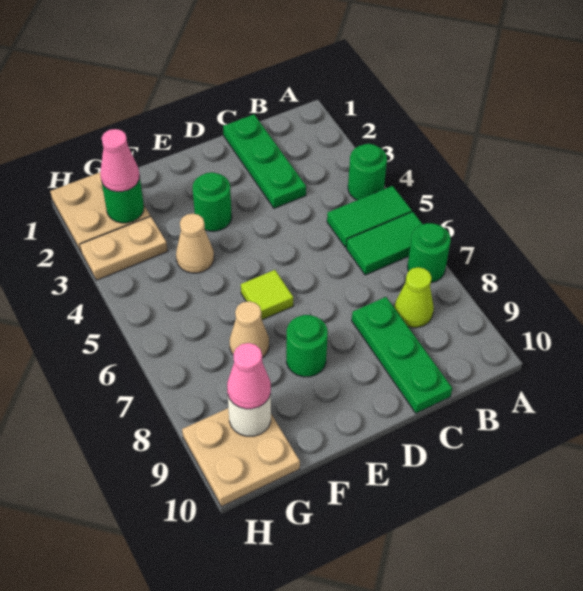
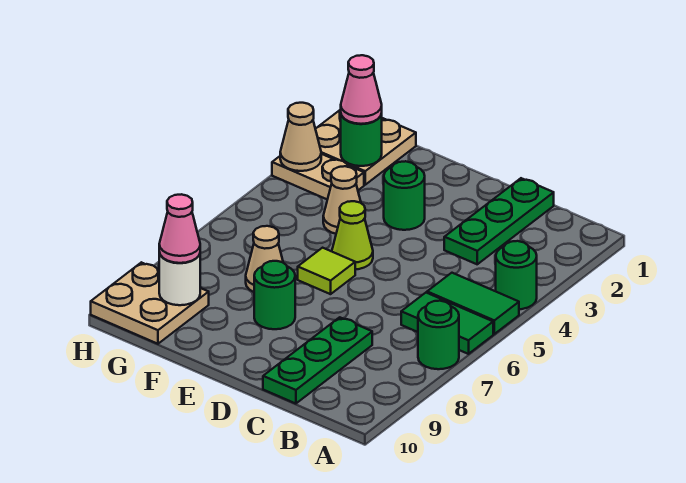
lime cone B8 level 1 -> lime cone E5 level 1
none -> tan cone H3 level 2

